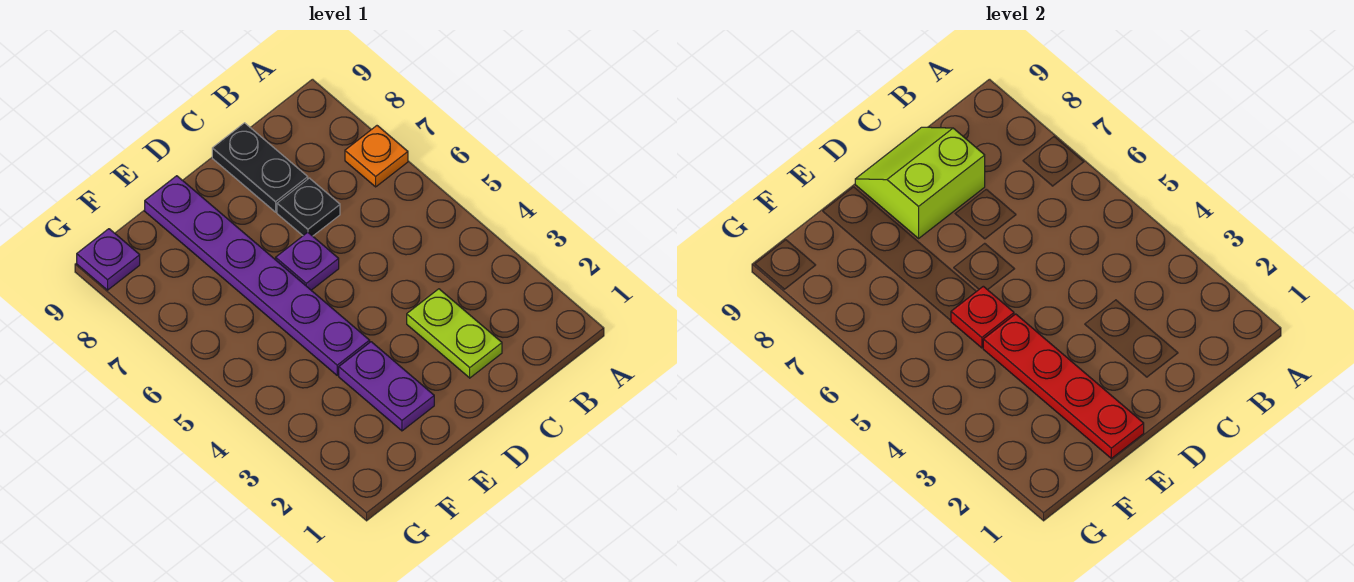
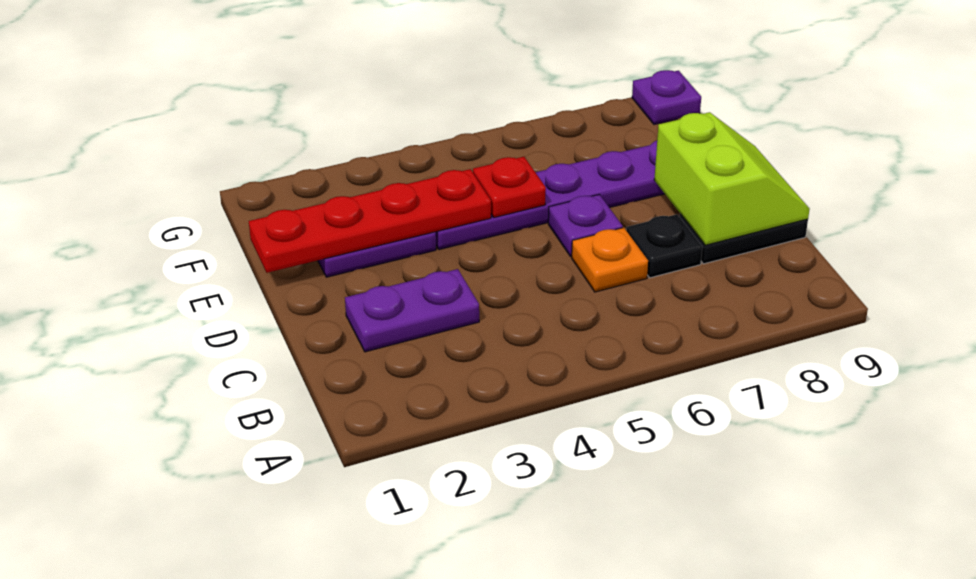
orange plate A7 level 1 -> orange plate C6 level 1
lime plate C2:C3 level 1 -> purple plate C2:C3 level 1

